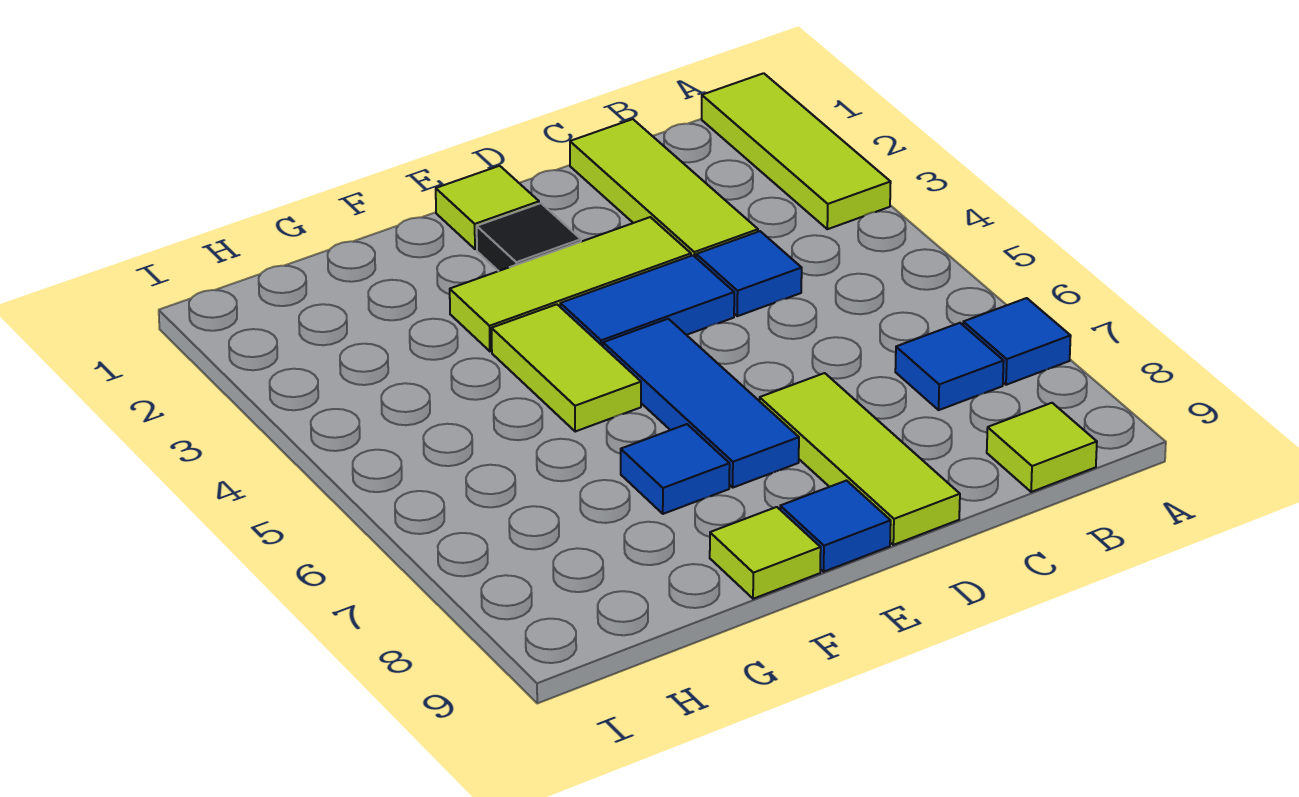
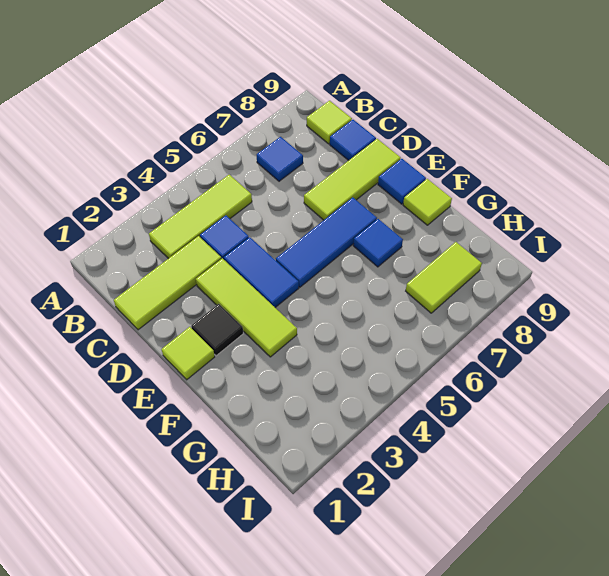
lime tile A1:A3 level 1 -> lime tile B3:B5 level 1
blue tile A7 level 1 -> blue tile C9 level 1
lime tile F4:F5 level 1 -> lime tile H7:H8 level 1

